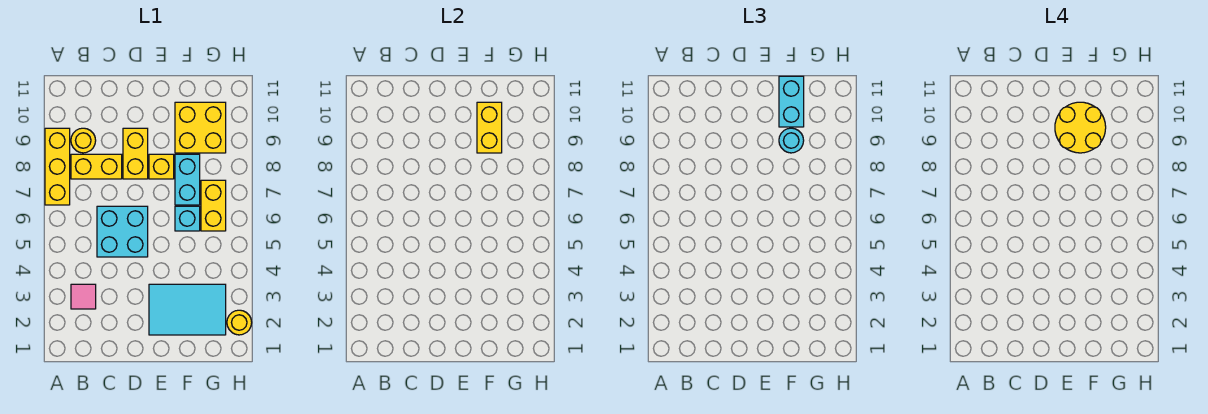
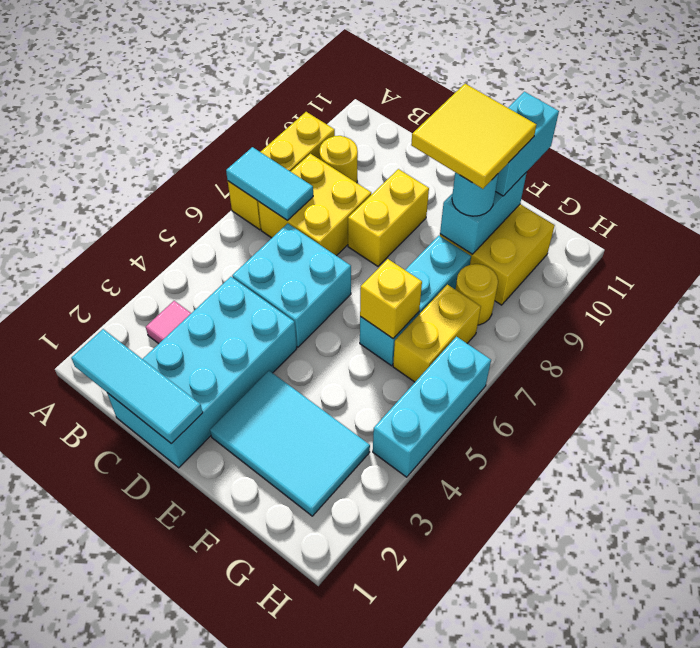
none -> cyan tile A7:B7 level 2
none -> cyan tile B1:D1 level 2
yellow brick B8:C8 level 1 -> yellow brick B7:C8 level 1
none -> cyan brick C1:D4 level 1
yellow brick E8 level 1 -> yellow brick F6 level 2
yellow round brick E9:F10 level 4 -> yellow tile E9:F10 level 4
yellow brick F9:F10 level 2 -> cyan brick F9:F10 level 2
yellow round brick H2 level 1 -> yellow round brick G8 level 1
none -> cyan brick H4:H6 level 1

